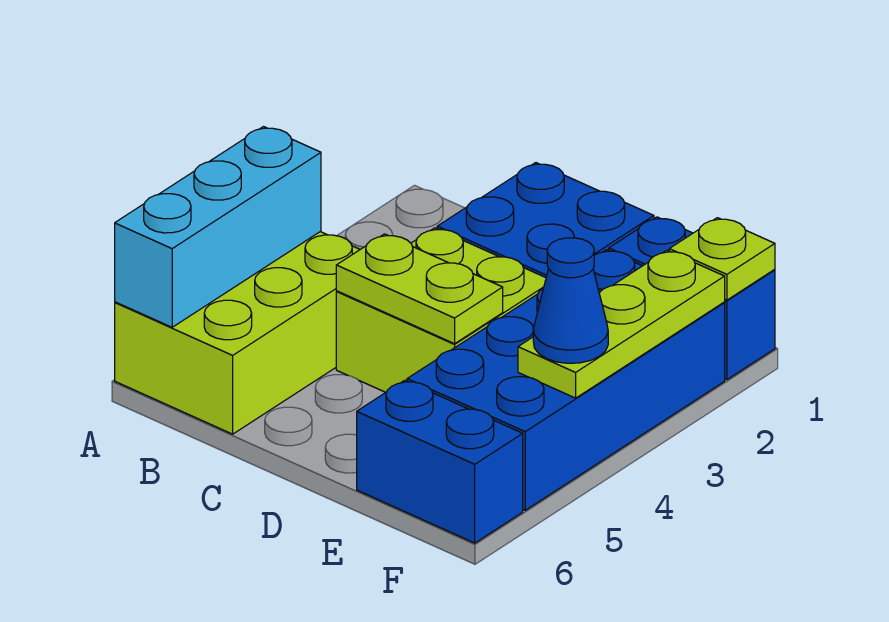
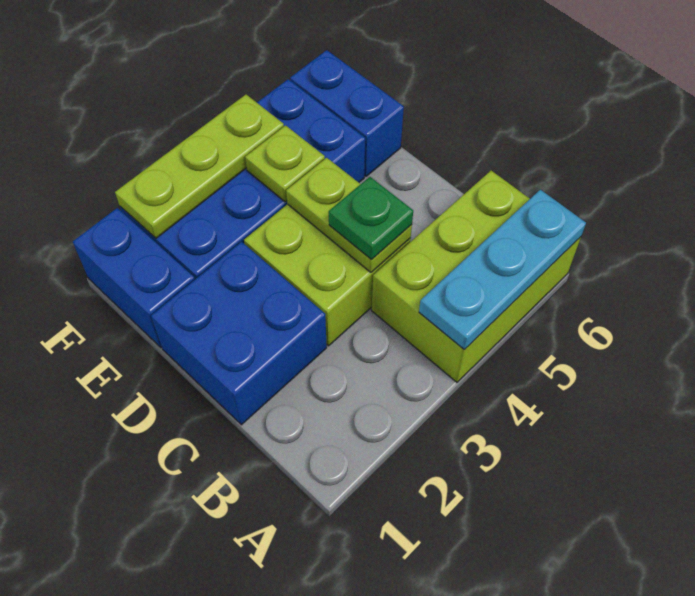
cyan brick A4:A6 level 2 -> cyan plate A4:A6 level 2
none -> green plate C4 level 3
lime plate F1 level 2 -> lime plate E4 level 2
blue cone F4 level 3 -> none

